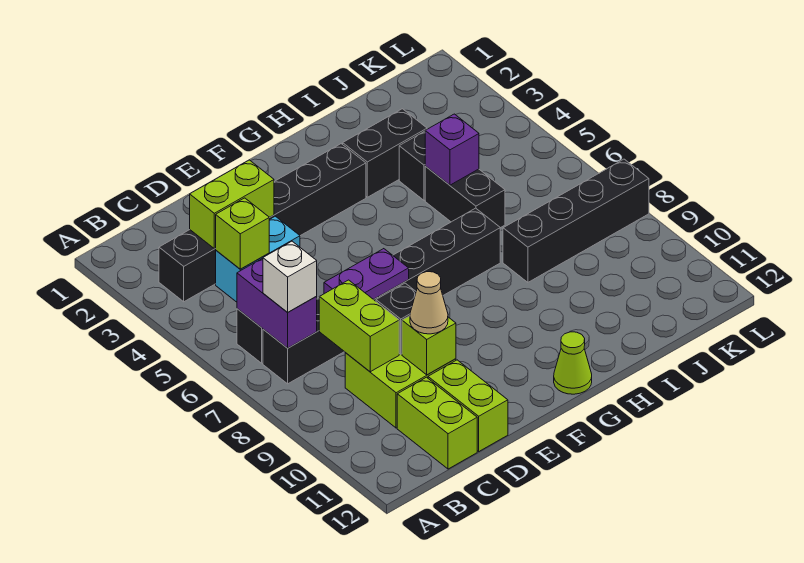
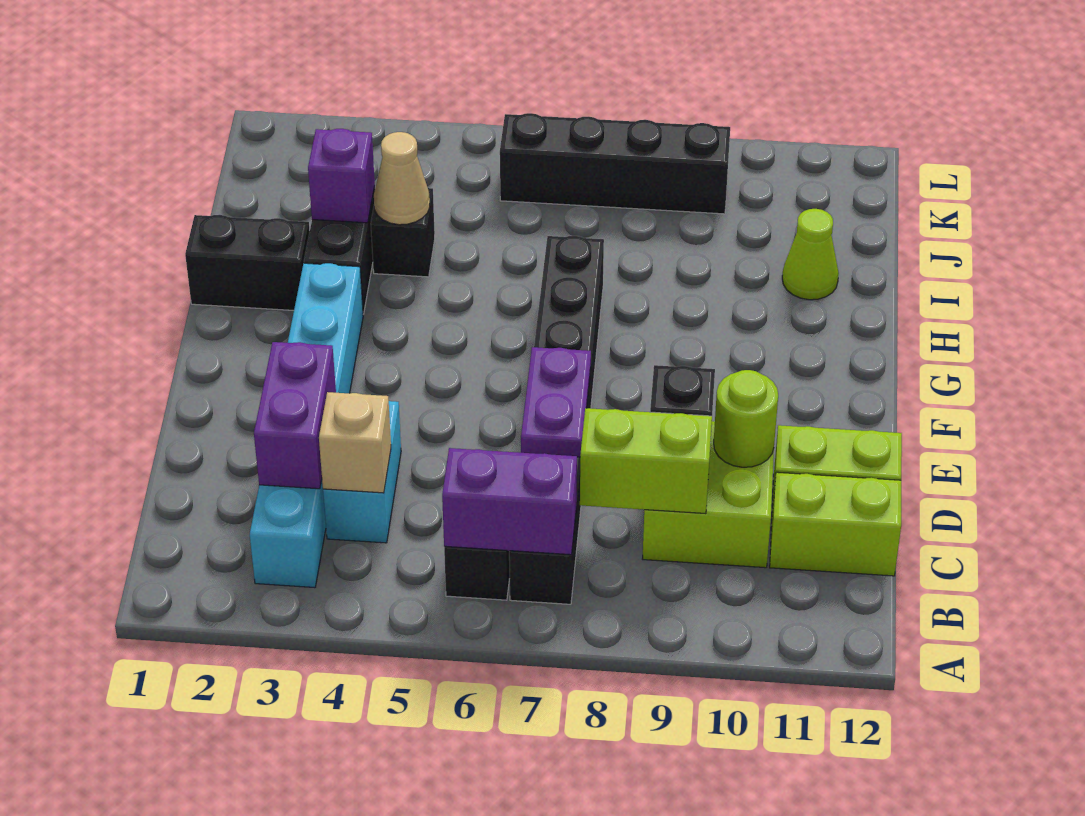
black brick B3:G3 level 1 -> cyan brick B3:G3 level 1
white brick B7 level 3 -> none
lime brick C3:D3 level 2 -> purple brick C3:D3 level 2
lime brick C4 level 2 -> tan brick C4 level 2
lime brick D10 level 2 -> lime round brick D10 level 2
tan cone D10 level 3 -> tan cone I4 level 2
lime cone G12 level 1 -> lime cone I11 level 1
black brick I5:I6 level 1 -> black brick H1:H2 level 1
purple brick I5 level 2 -> purple brick I3 level 2
black brick I8:L8 level 1 -> black brick K6:K9 level 1

